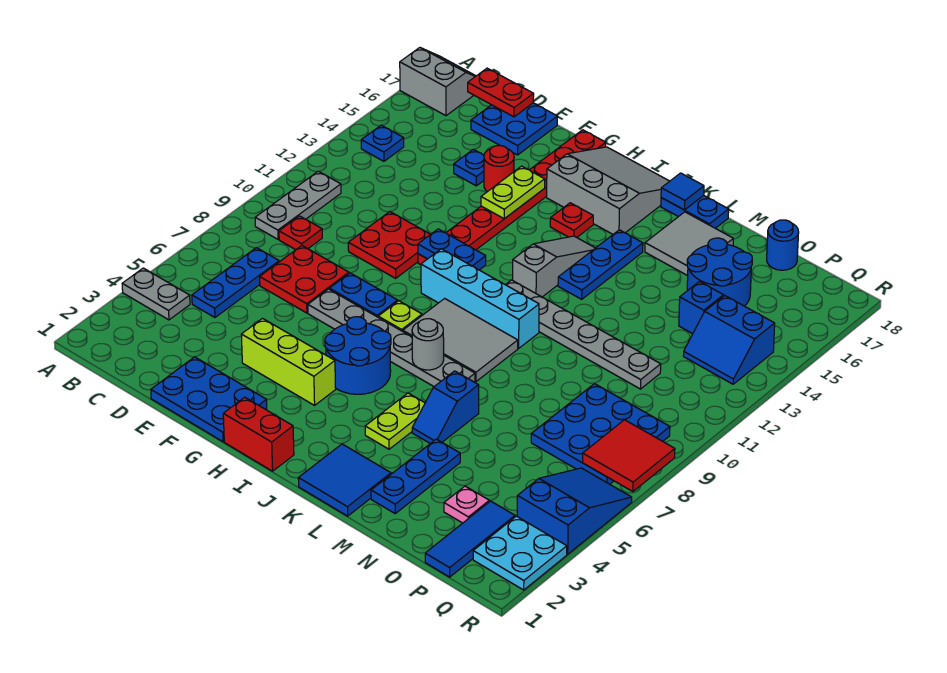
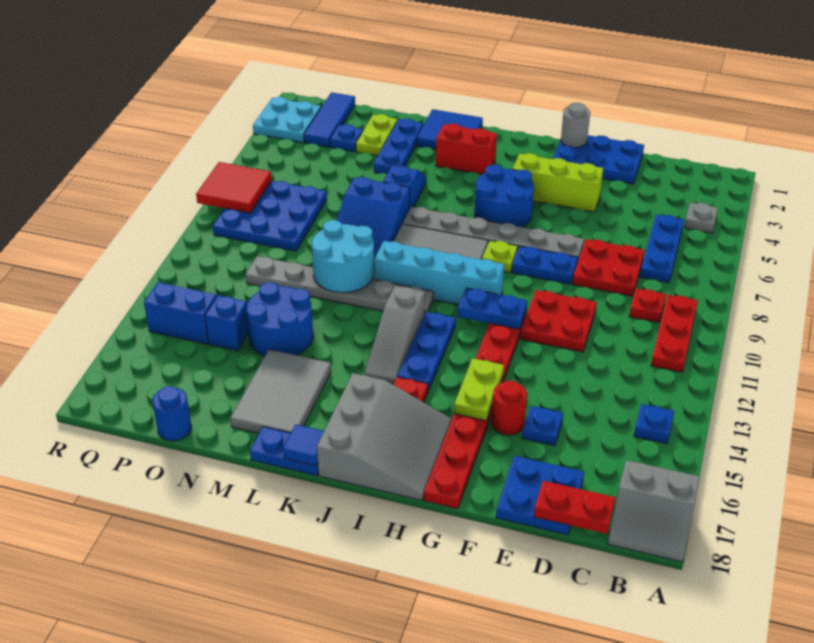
grey plate A4:B4 level 1 -> grey plate B4 level 1
grey plate B9:B11 level 1 -> red plate B9:B11 level 1
red brick H1:I1 level 1 -> red brick J3:K3 level 1
grey slope H16:J18 level 1 top 16 -> grey slope H16:J18 level 1 top J
grey round brick J7 level 2 -> grey round brick G1 level 2
lime plate K4:K5 level 1 -> lime plate N2:N3 level 1
blue plate K13:K15 level 1 -> blue plate I12:I14 level 1
none -> cyan round brick L10:M11 level 2
grey tile L16:M17 level 1 -> grey tile L15:M17 level 1
blue round brick N15:O16 level 1 -> blue round brick M13:N14 level 1
pink plate O3 level 1 -> blue plate O3 level 1
blue slope Q4:R6 level 1 top 4 -> blue slope L7:M9 level 1 top 7

